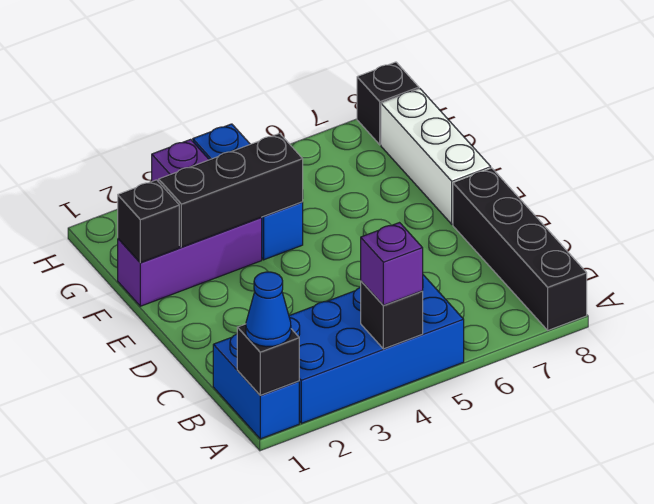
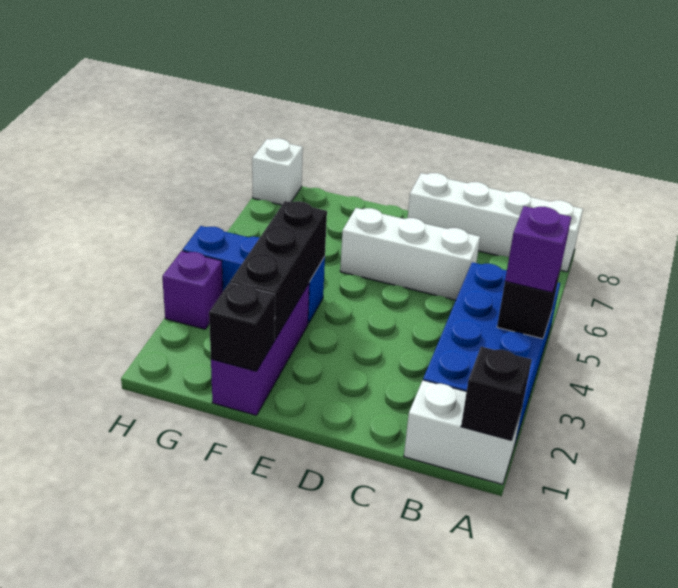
blue brick A1:B1 level 1 -> white brick A1:B1 level 1
blue cone A1 level 3 -> none
black brick A8:D8 level 1 -> white brick A8:D8 level 1
white brick E8:G8 level 1 -> white brick C6:E6 level 1
black brick H8 level 1 -> white brick H8 level 1

